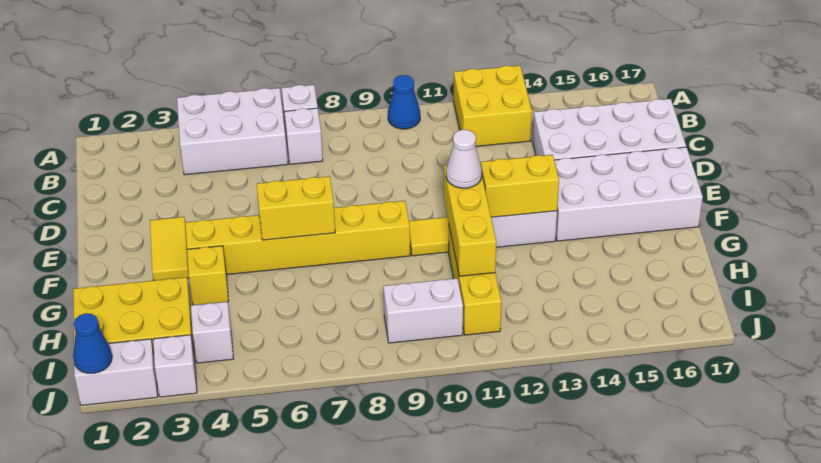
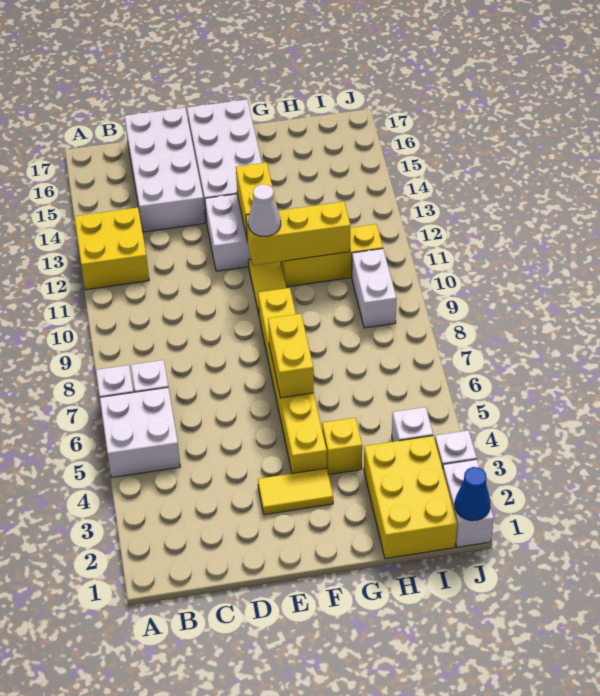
white brick A4:B6 level 1 -> white brick A5:B6 level 1
blue cone A10 level 1 -> none

